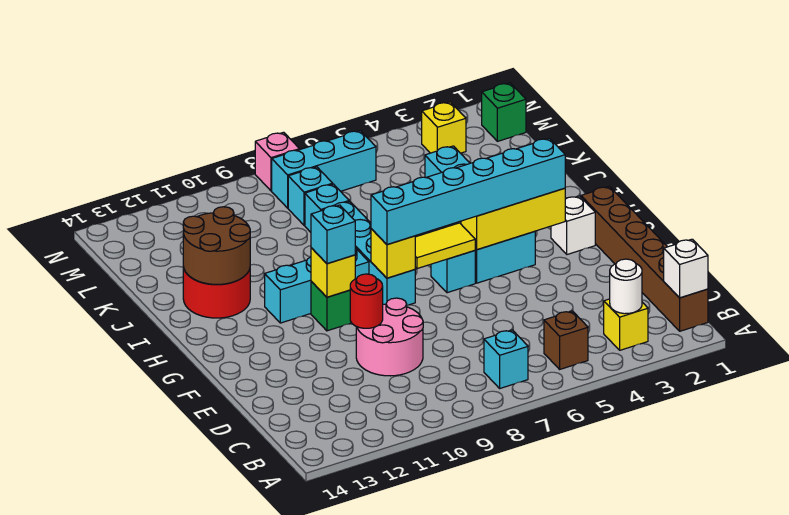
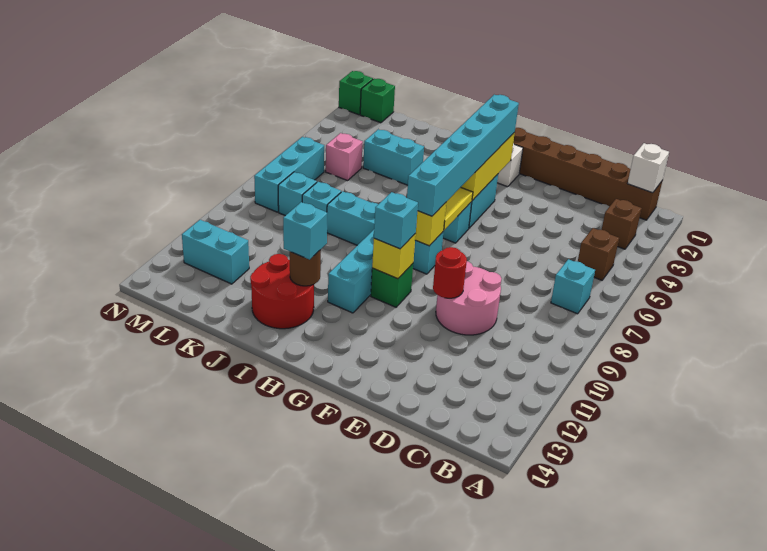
yellow brick B3 level 1 -> brown brick B3 level 1
white round brick B3 level 2 -> none
brown round brick I12:J13 level 2 -> brown round brick I12 level 2
none -> cyan brick I12 level 3
none -> cyan brick L12:M12 level 1
yellow brick M3 level 1 -> none
none -> green brick N1 level 1
pink brick N8 level 1 -> pink brick L5 level 1

